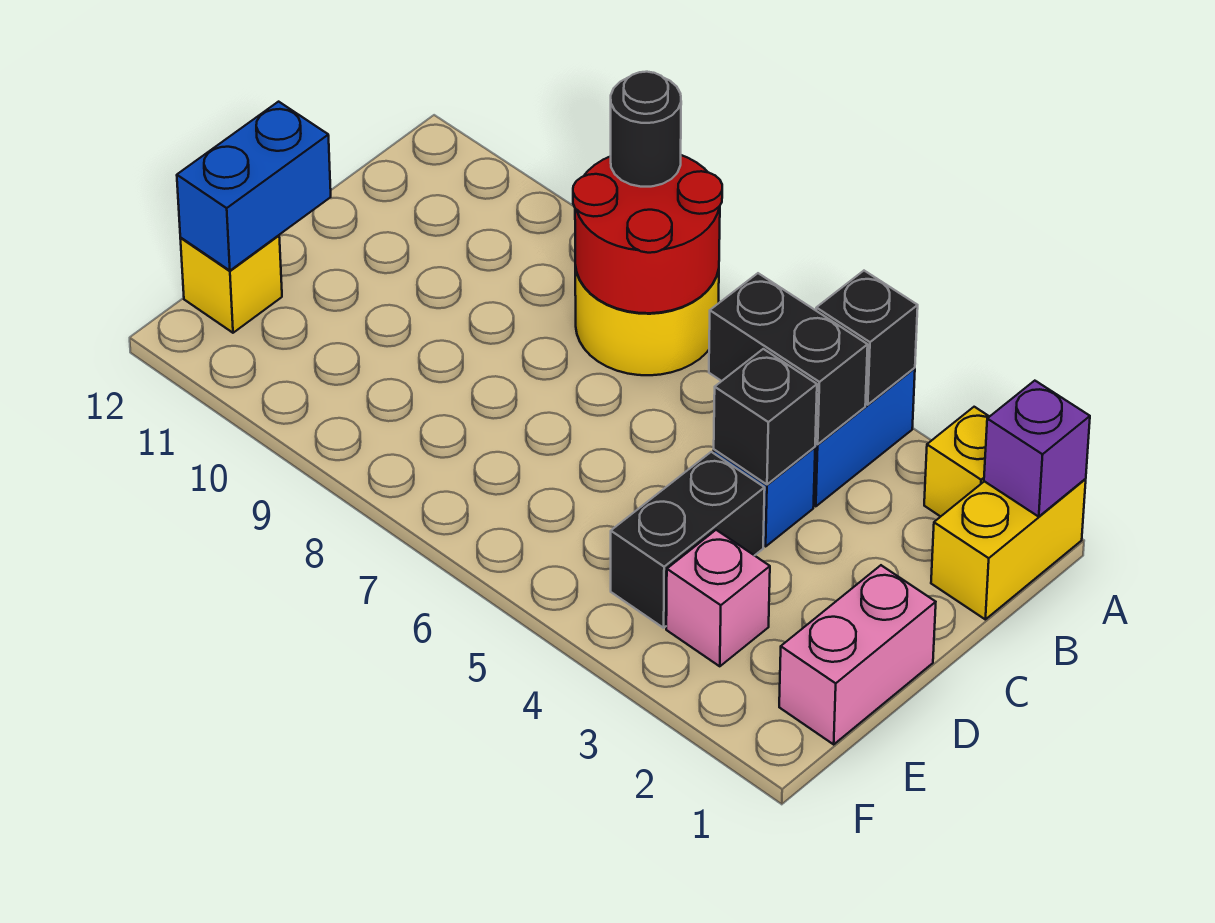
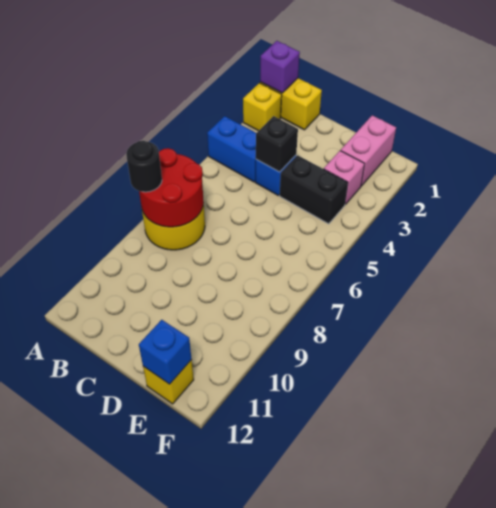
black brick A4 level 2 -> none
black brick B4:B5 level 2 -> none
pink brick D1:E1 level 1 -> pink brick E1:E2 level 1
blue brick D12:E12 level 2 -> blue brick E12 level 2

